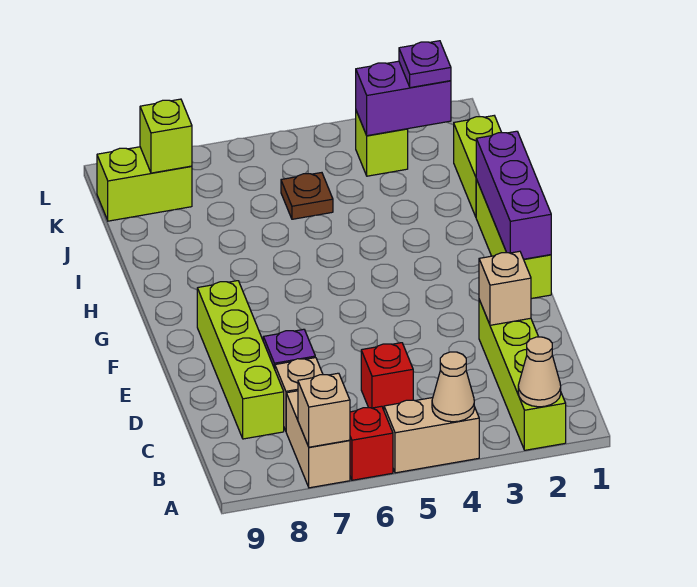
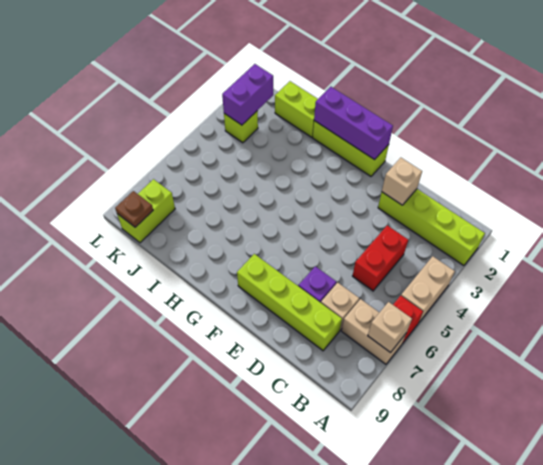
tan cone A2 level 2 -> none
tan cone A4 level 2 -> none
red brick C5 level 1 -> red brick C4:C5 level 1
brown plate J5 level 1 -> brown plate K9 level 2
purple plate K2 level 3 -> none
lime brick K8 level 2 -> none

